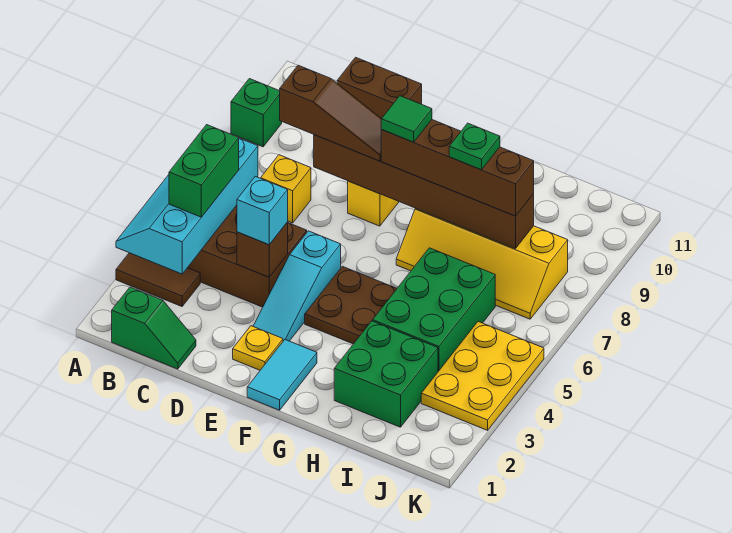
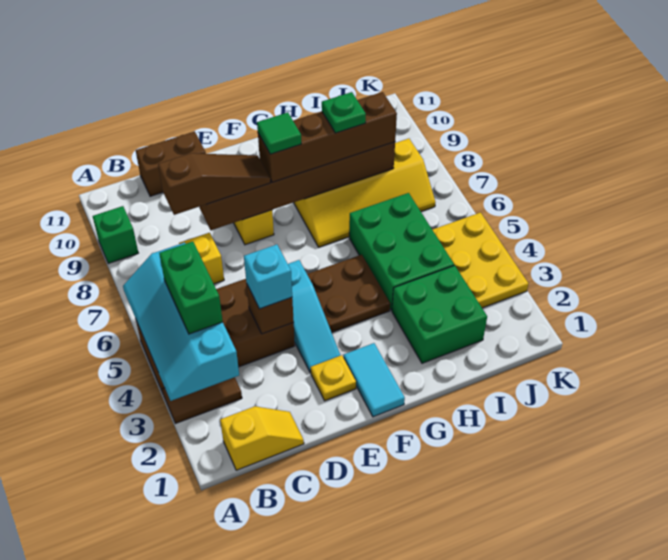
green slope B1:C1 level 1 top B -> yellow slope B1:C1 level 1 top B

